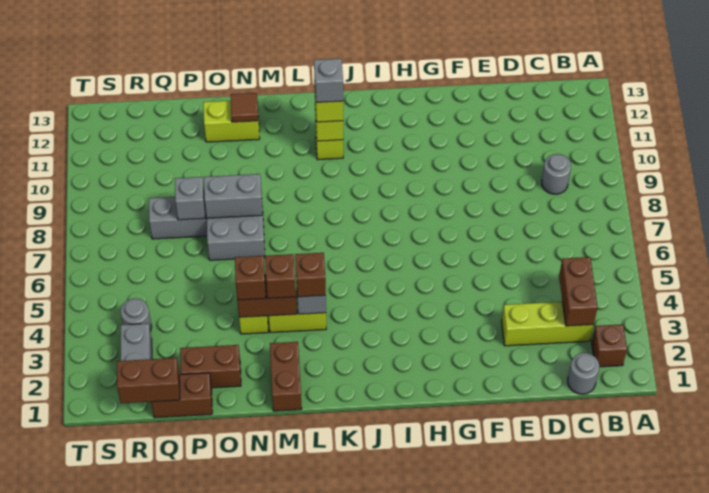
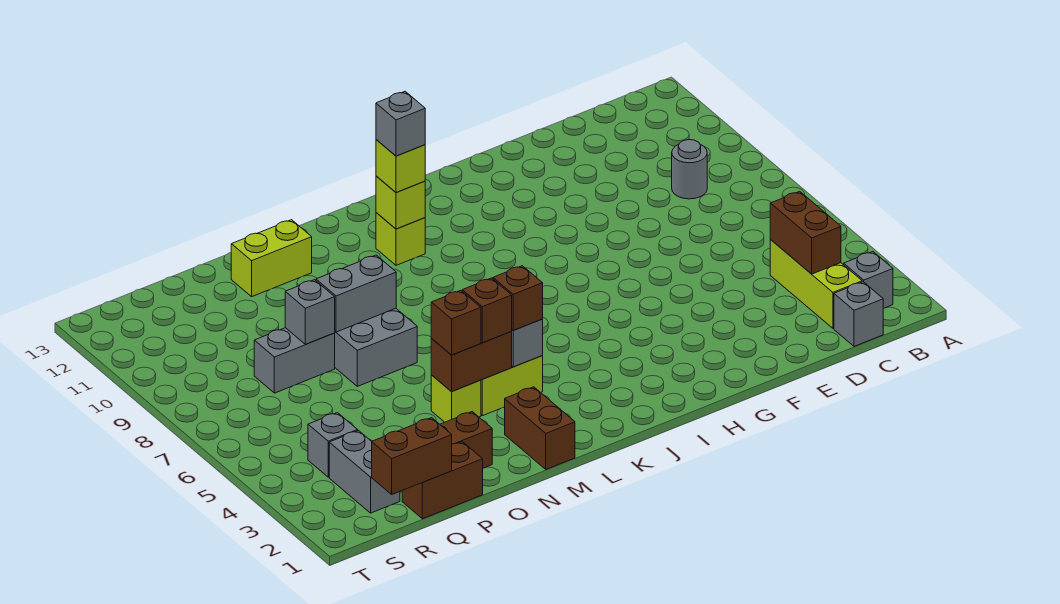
brown brick B2 level 1 -> grey brick B2 level 1
grey round brick C1 level 1 -> grey brick C1 level 1
lime brick C3:E3 level 1 -> lime brick C2:C4 level 1
brown tile N12 level 2 -> none
grey round brick R4 level 1 -> grey brick R4 level 1

